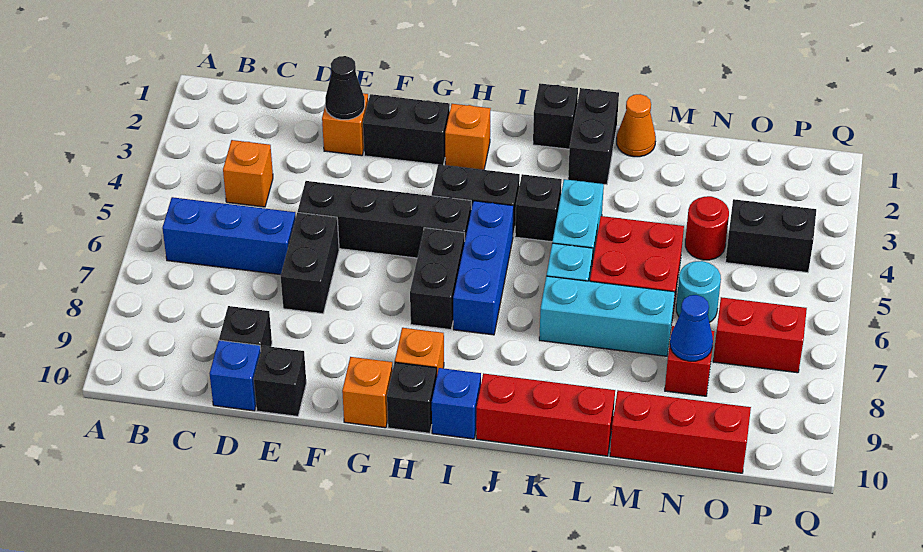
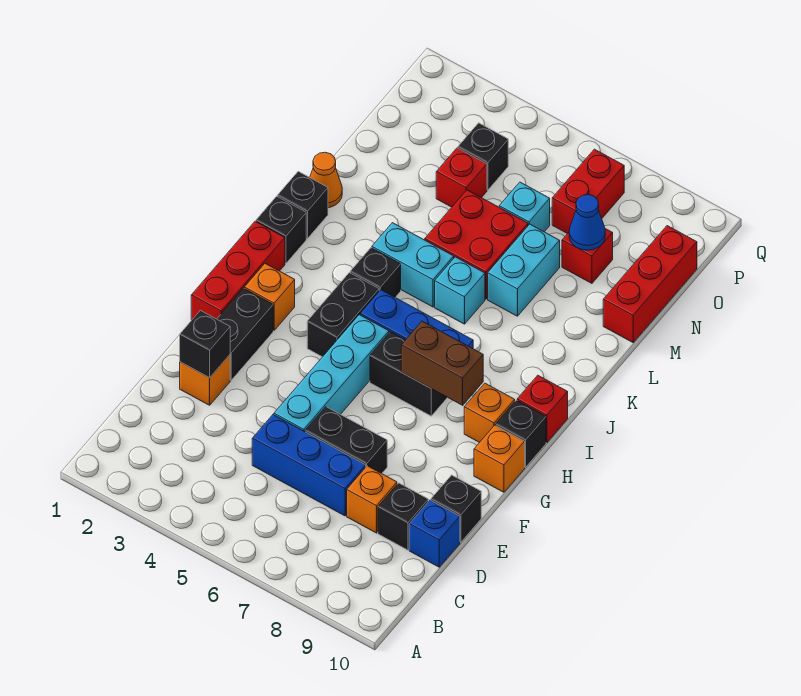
blue brick B6:D6 level 1 -> blue brick D5:D7 level 1
orange brick C4 level 1 -> orange brick D8 level 1
black cone E2 level 2 -> black brick E2 level 2
black brick E5:H5 level 1 -> cyan brick E5:H5 level 1
none -> brown brick H7:H8 level 2
blue brick I10 level 1 -> red brick I10 level 1
red brick J10:L10 level 1 -> red brick G1:I1 level 1
black brick K1:K2 level 1 -> black brick K1 level 1
cyan brick K7:M7 level 1 -> cyan brick L7:M7 level 1
red round brick N4 level 1 -> red brick N4 level 1
cyan round brick N6 level 1 -> cyan brick N6 level 1
black brick O4:P4 level 1 -> black brick O4 level 1

